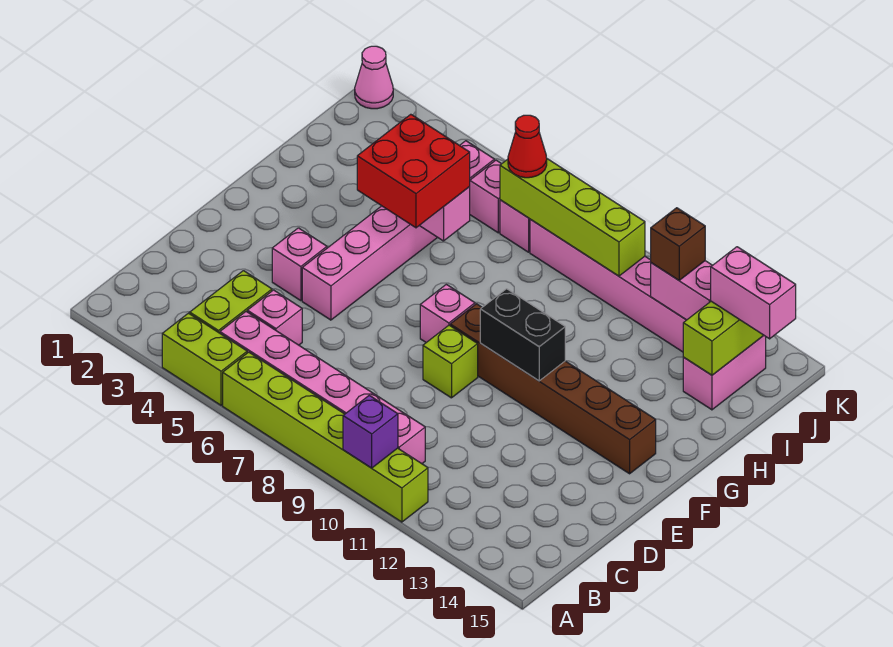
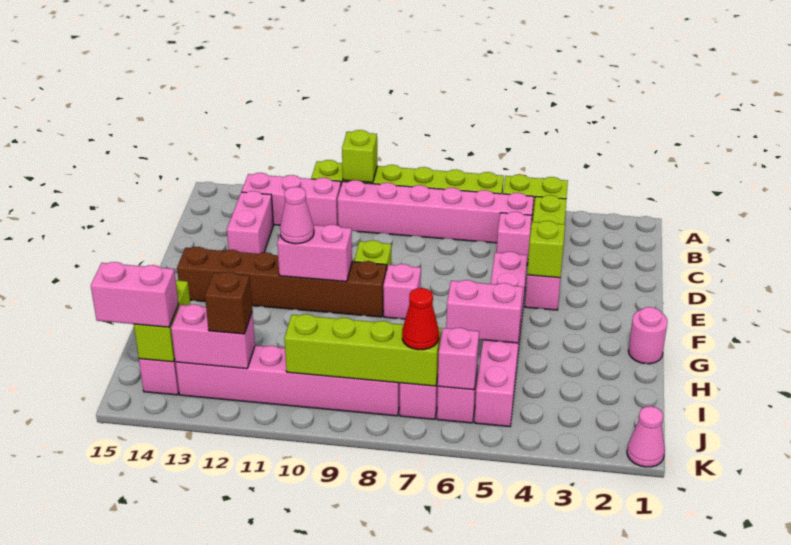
purple brick A10 level 2 -> lime brick A10 level 2
none -> pink brick B11:B13 level 1
none -> pink brick C13:D13 level 1
none -> lime brick E4 level 2
black brick F10:F11 level 2 -> pink brick F10:F11 level 2
none -> pink cone F11 level 3
none -> pink round brick G1 level 1
red brick G5:H6 level 3 -> none
none -> pink brick J6 level 2

